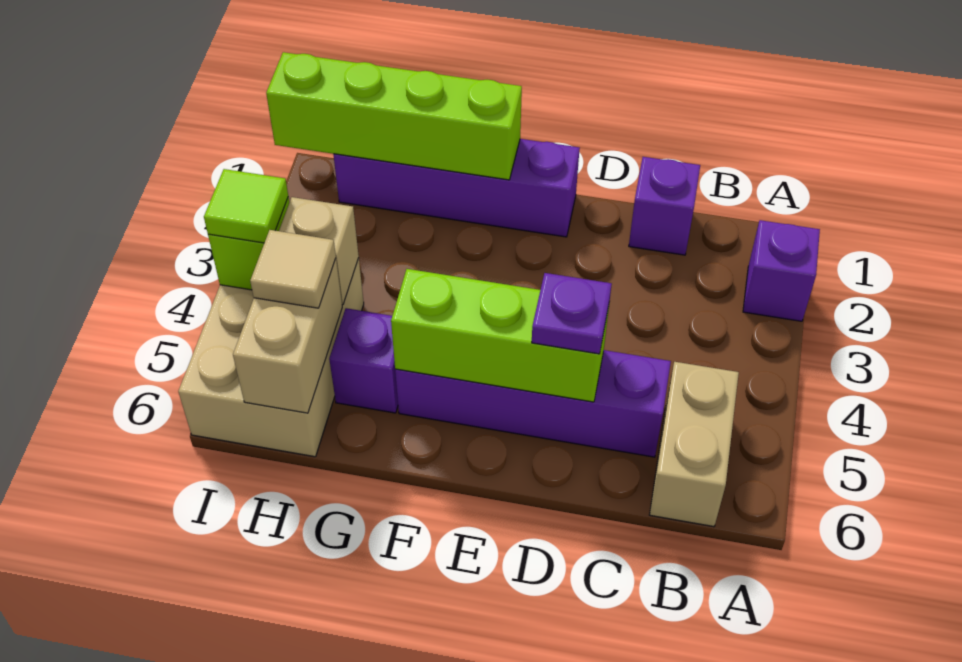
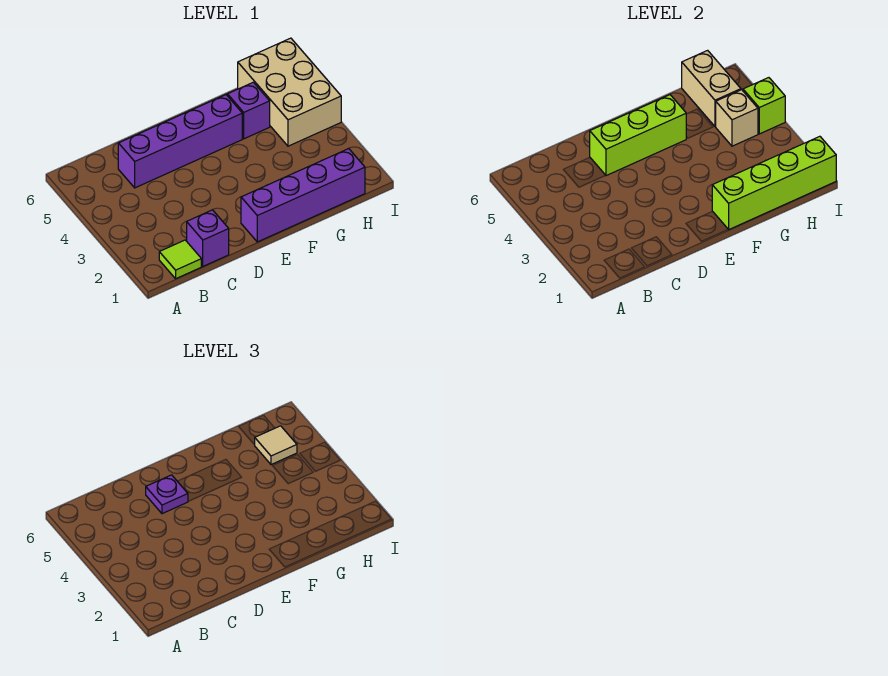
purple brick A2 level 1 -> none
tan brick B5:B6 level 1 -> none
lime tile I4 level 3 -> lime tile B1 level 1

